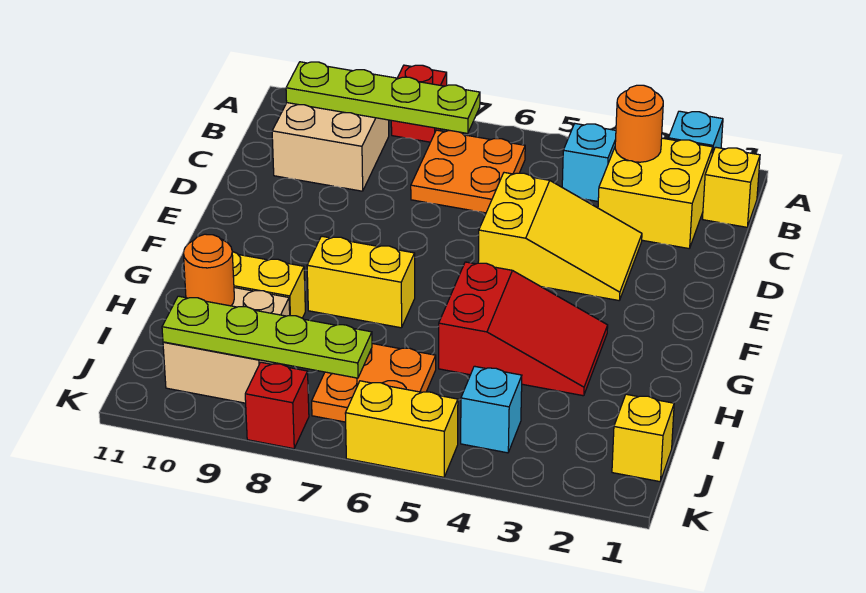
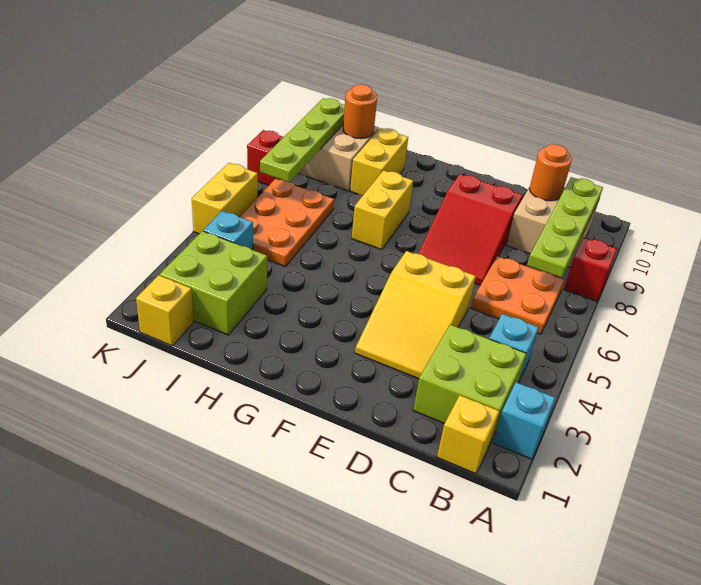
yellow brick B2:C3 level 1 -> lime brick B2:C3 level 1
orange round brick B3 level 2 -> orange round brick C10 level 2
red slope G3:H5 level 1 top 5 -> red slope D7:E9 level 1 top 9
none -> lime brick I2:J3 level 1
orange plate I6:J7 level 1 -> orange plate I5:J7 level 1

